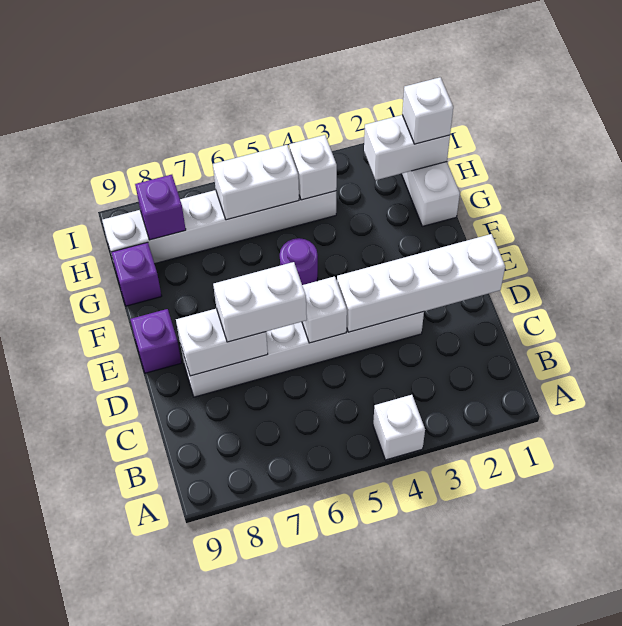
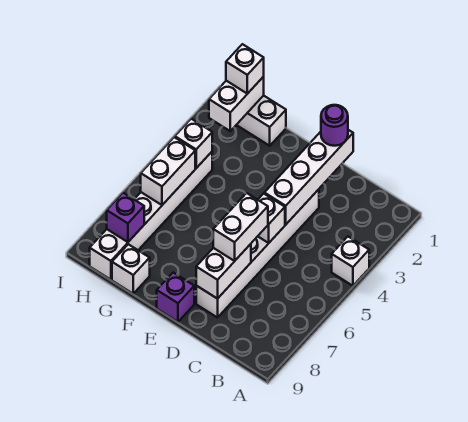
purple round brick F5 level 1 -> purple round brick D1 level 3
purple brick G9 level 1 -> white brick G9 level 1

